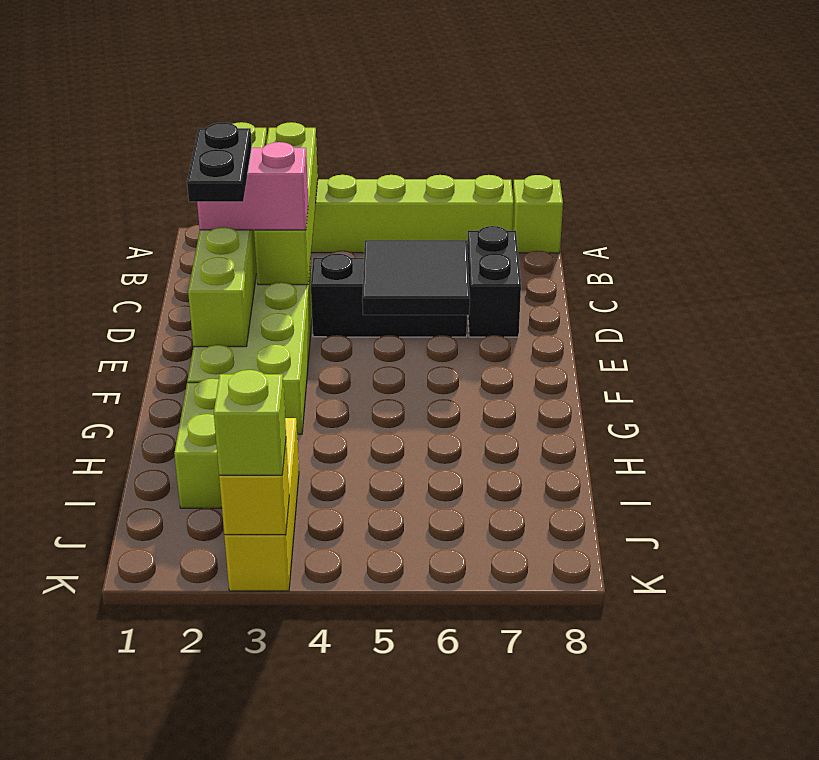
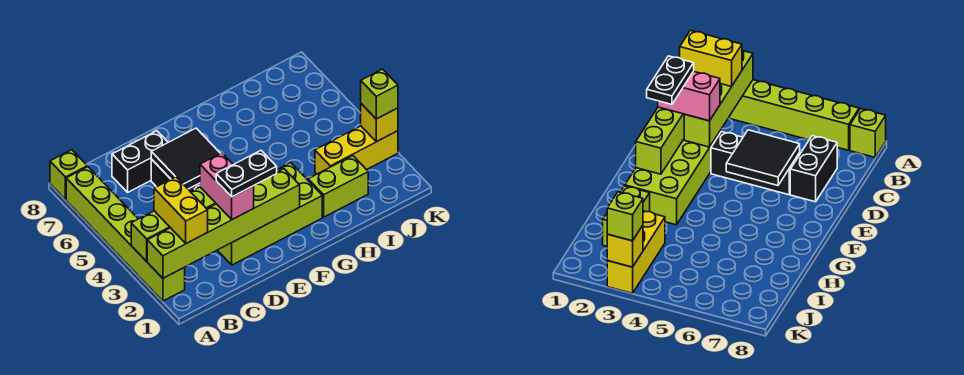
none -> yellow brick B2:B3 level 3

